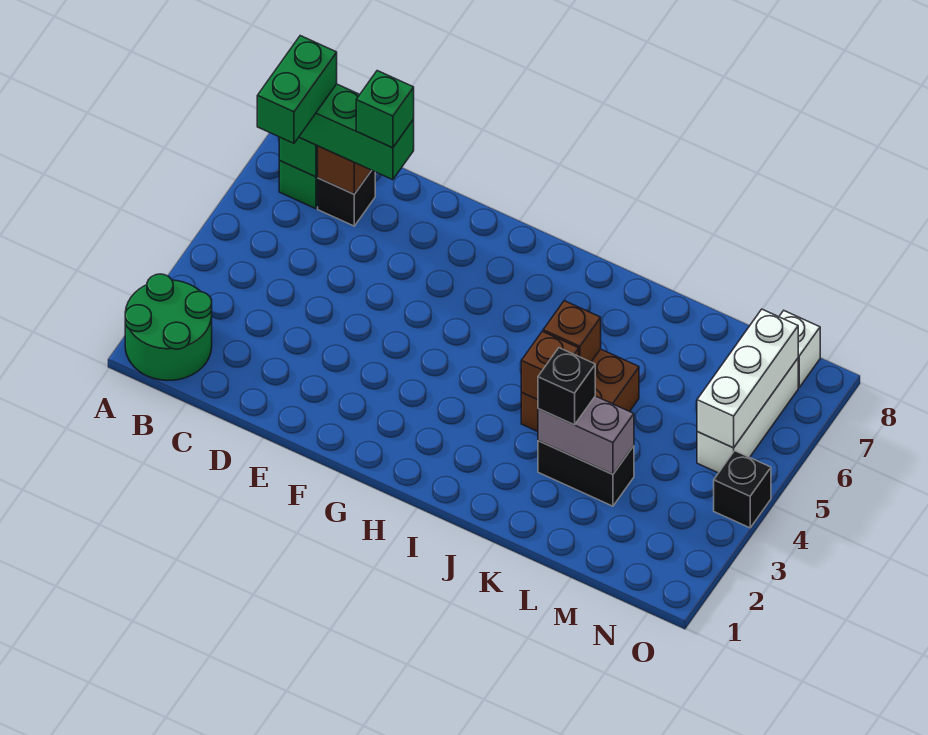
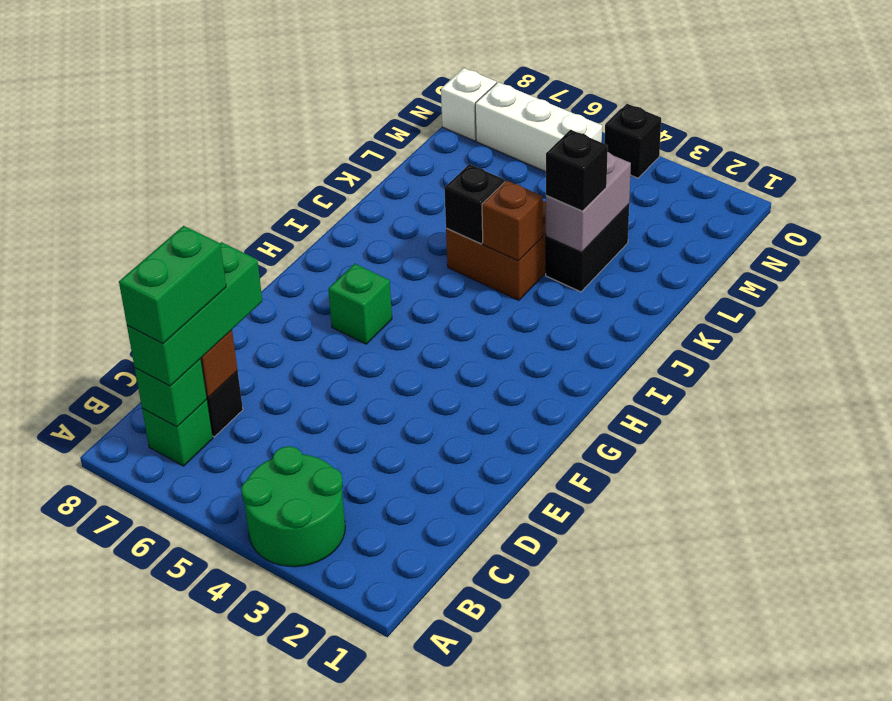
green round brick A1:B2 level 1 -> green round brick A3:B4 level 1
green brick B6:B7 level 4 -> green brick B7:C7 level 4
green brick D7 level 4 -> green brick G6 level 1
brown brick J5 level 2 -> black brick J5 level 2
white brick N5:N7 level 2 -> none

